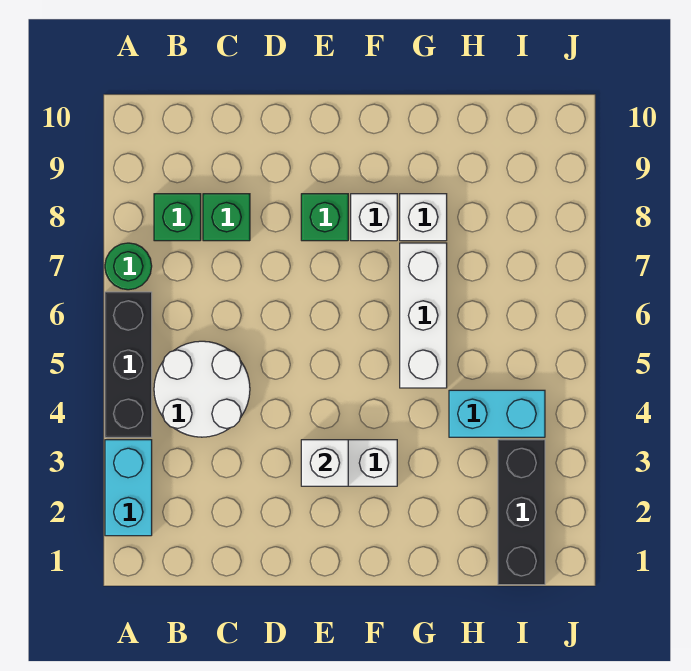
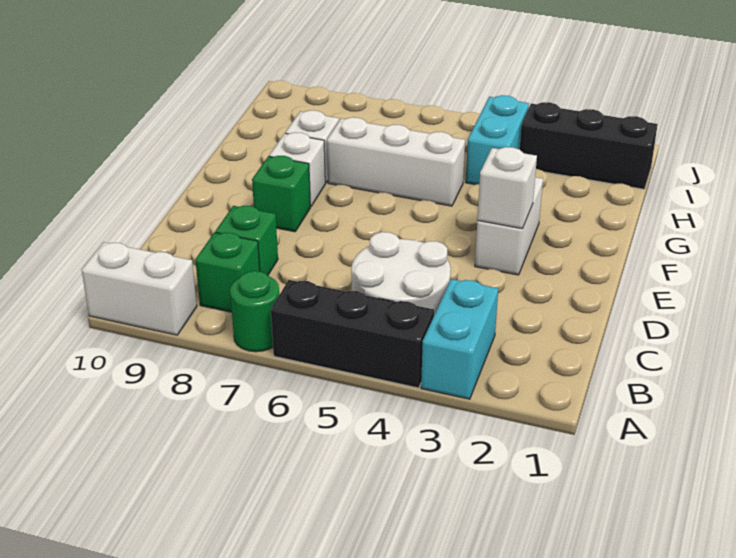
cyan brick A2:A3 level 1 -> cyan brick A3:B3 level 1
none -> white brick A9:A10 level 1

